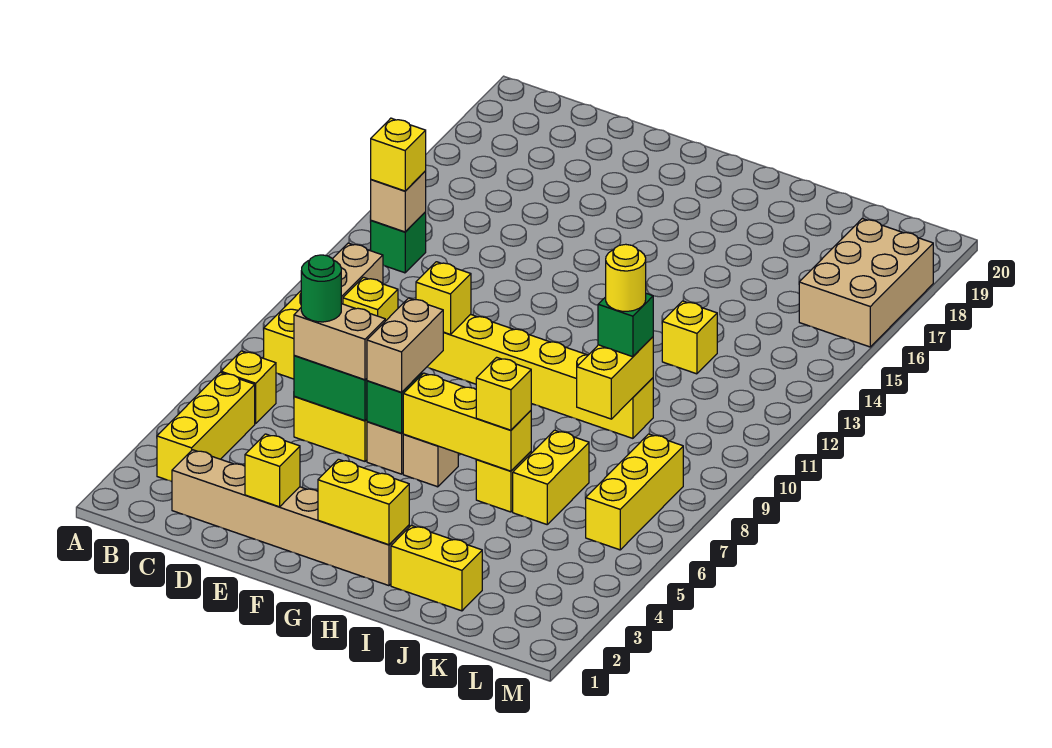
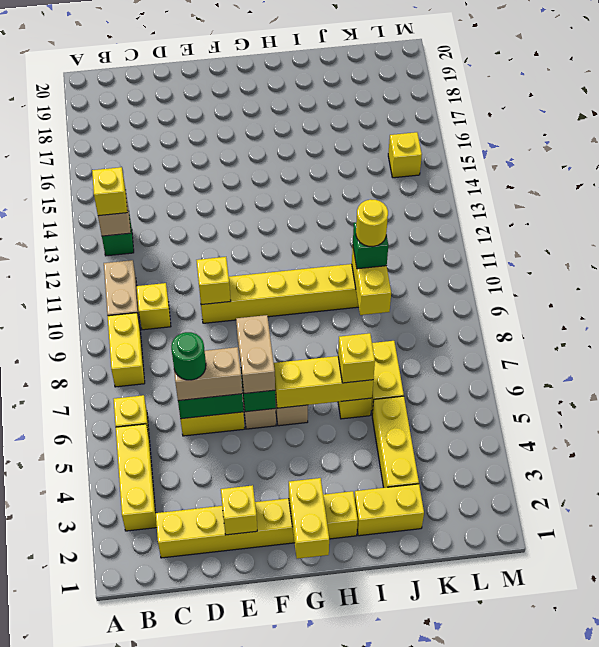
tan brick C2:H2 level 1 -> yellow brick C2:H2 level 1
yellow brick G2:H2 level 2 -> yellow brick G1:G2 level 2
yellow brick J13 level 1 -> yellow brick L15 level 1
yellow brick L6:L8 level 1 -> yellow brick J3:J5 level 1
tan brick L16:M18 level 1 -> none

